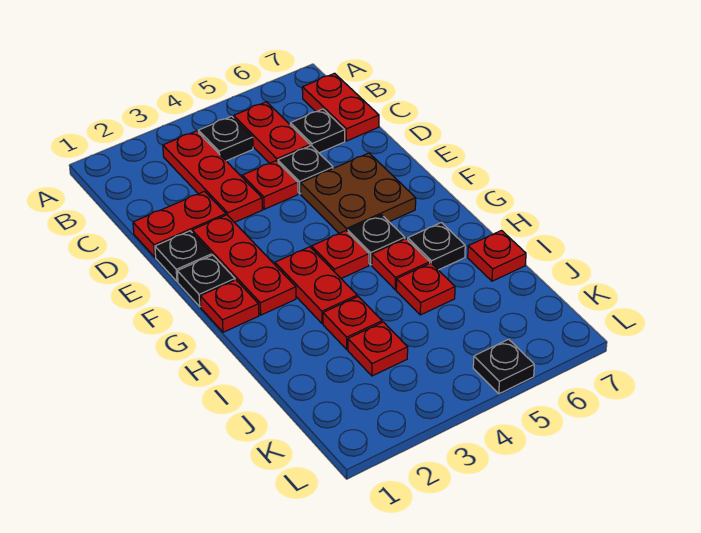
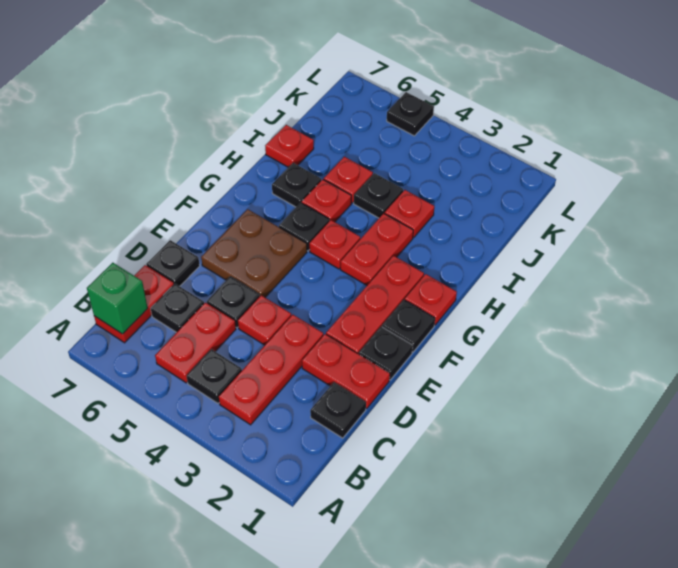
none -> green brick B7 level 2
none -> black plate C1 level 1
none -> black plate D7 level 1
none -> black plate I4 level 1
red plate J3 level 1 -> none

